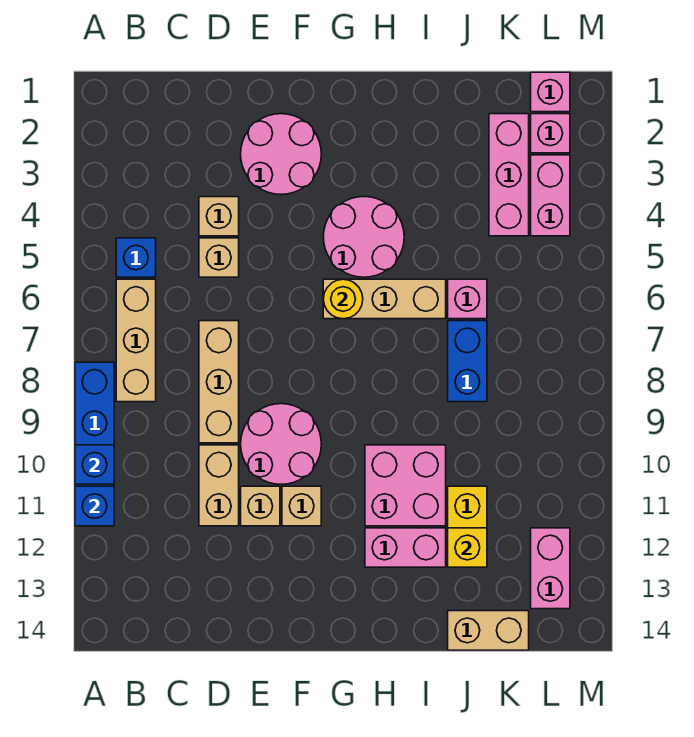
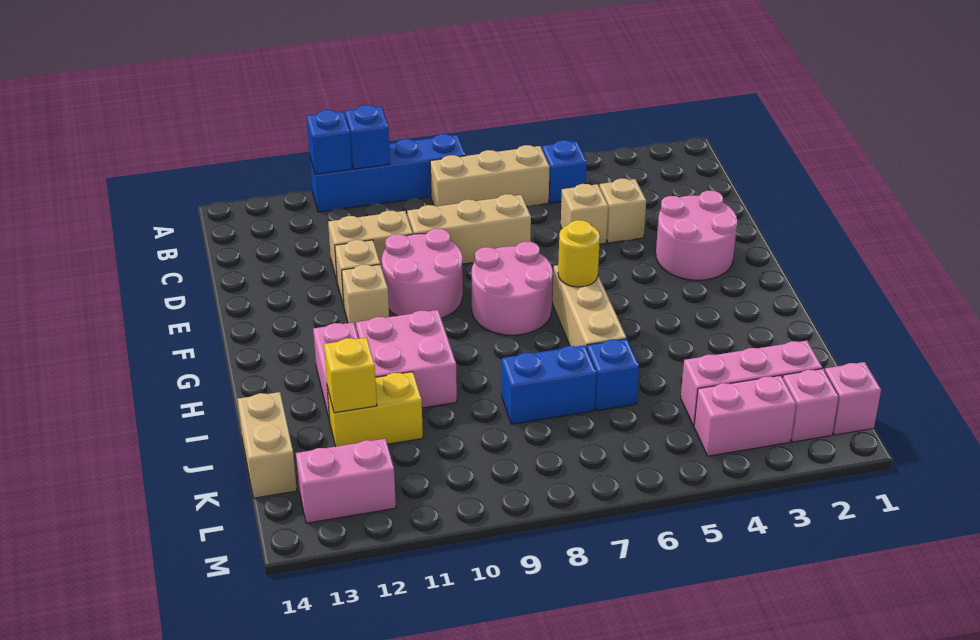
pink round brick G4:H5 level 1 -> pink round brick F7:G8 level 1
pink brick J6 level 1 -> blue brick J6 level 1

